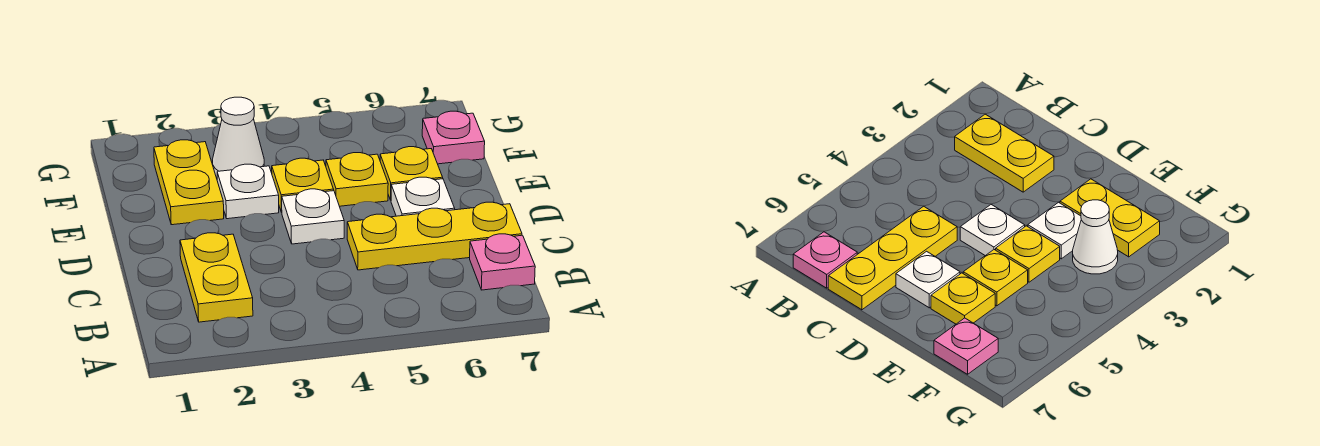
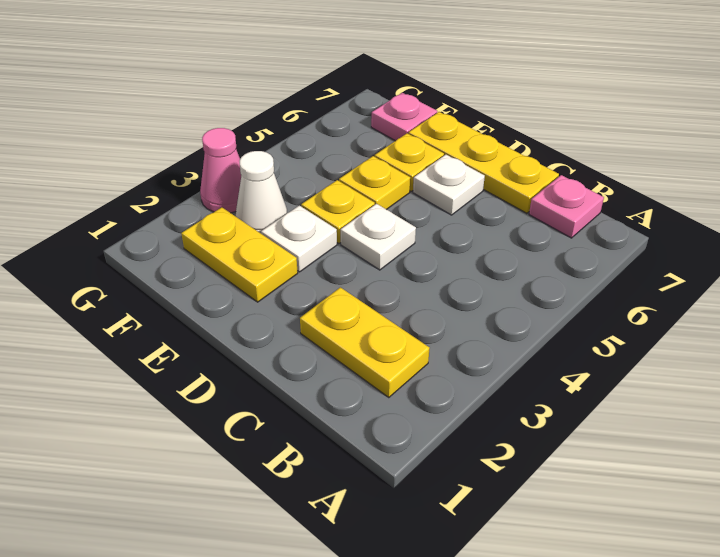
yellow plate C5:C7 level 1 -> yellow plate C7:E7 level 1
none -> pink cone G3 level 1

